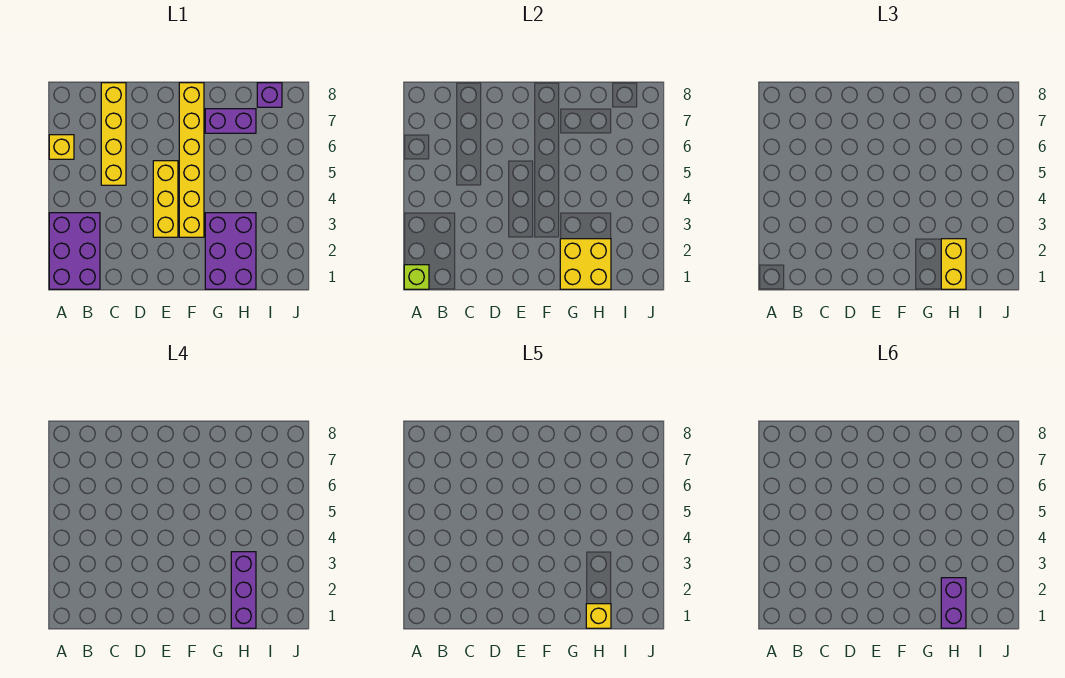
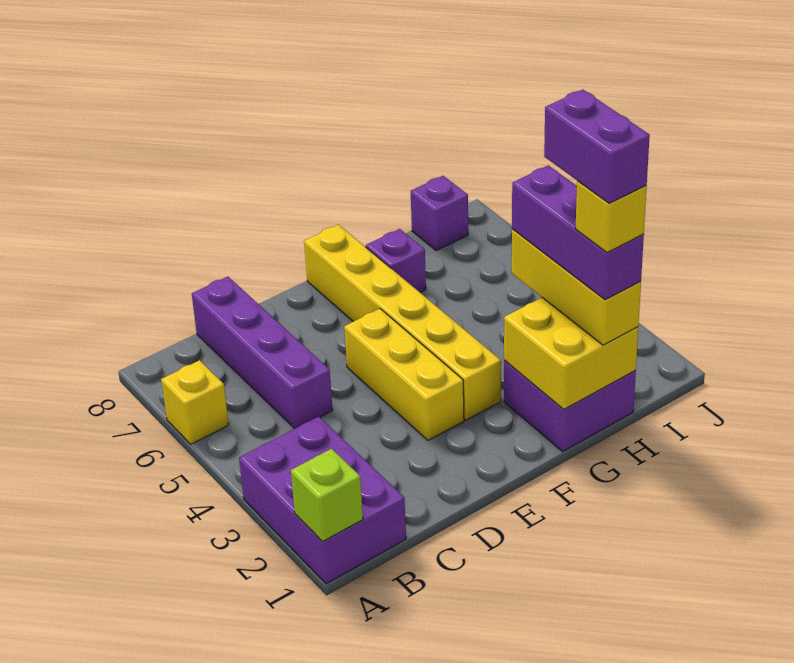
yellow brick C5:C8 level 1 -> purple brick C5:C8 level 1
purple brick G1:H3 level 1 -> purple brick G1:H2 level 1
purple brick G7:H7 level 1 -> purple brick G7 level 1
yellow brick H1:H2 level 3 -> yellow brick H1:H3 level 3

